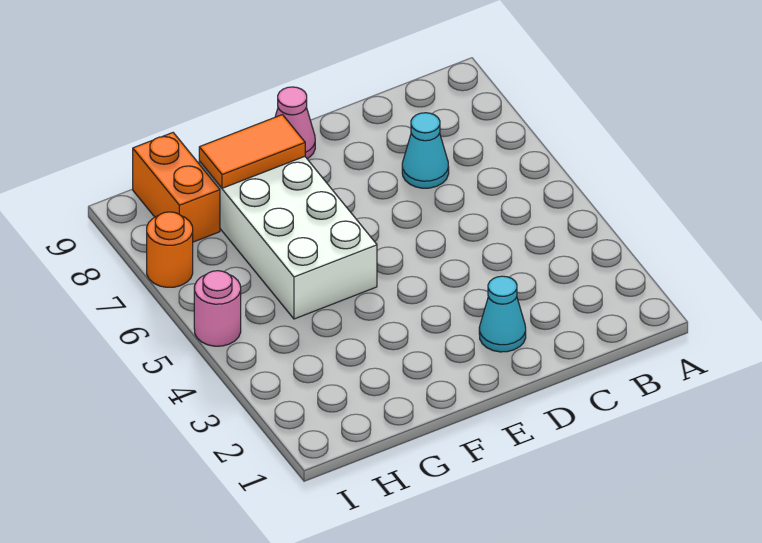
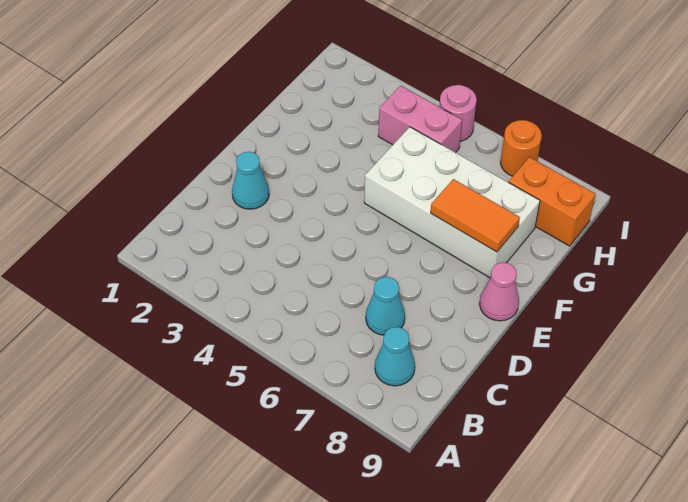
none -> cyan cone B8 level 1
orange tile F8:G8 level 2 -> orange tile F7:F8 level 2
none -> pink brick H4:H5 level 1

